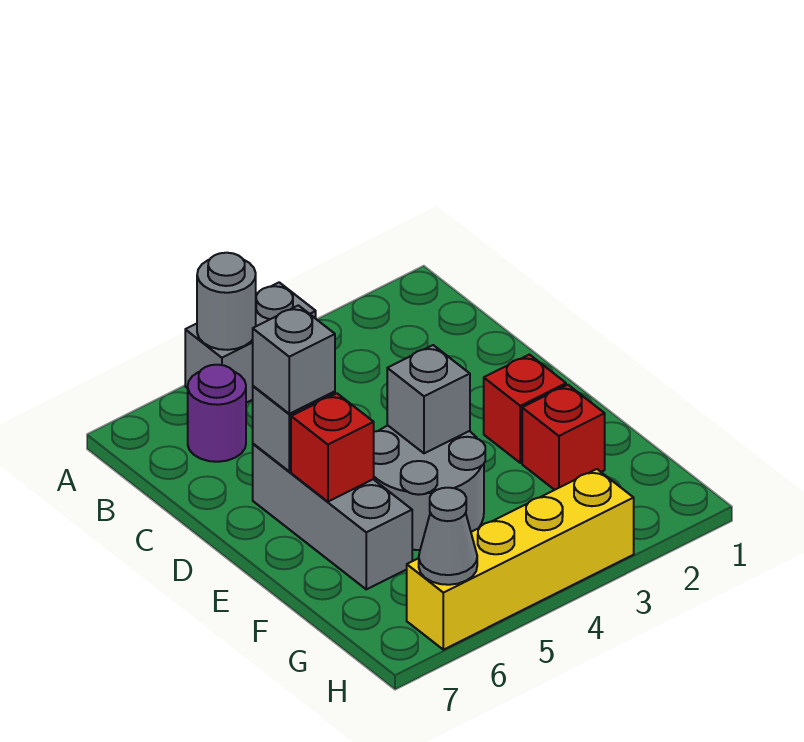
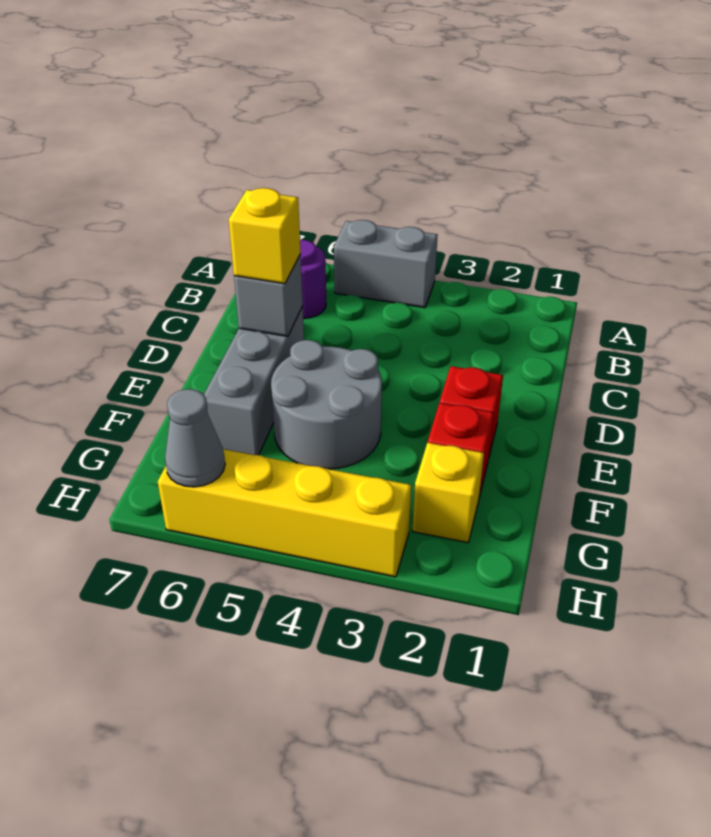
grey round brick A5 level 2 -> none
grey brick D6 level 3 -> yellow brick D6 level 3
grey brick E4 level 2 -> none
red brick E6 level 2 -> none
none -> yellow brick G2 level 1

